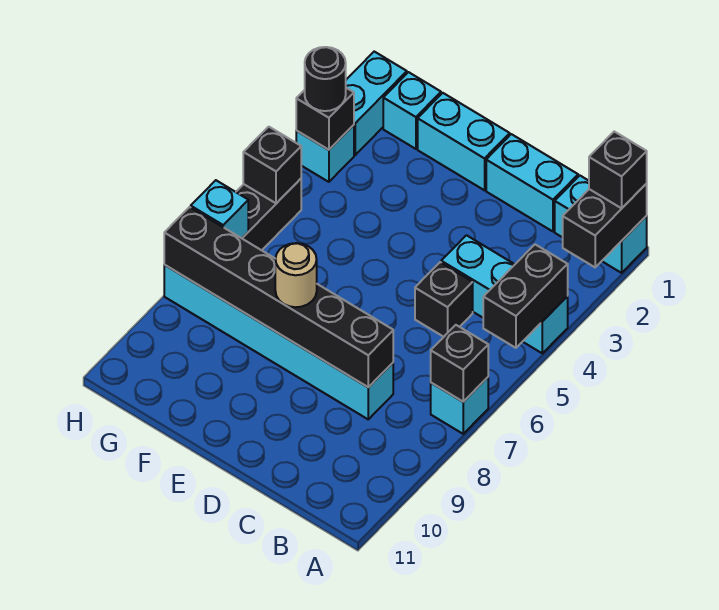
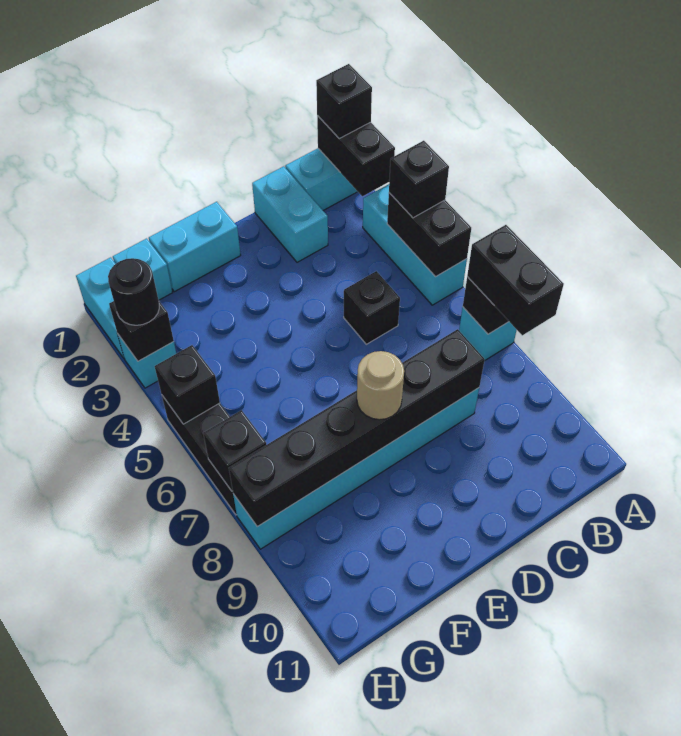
cyan brick A4:C4 level 1 -> cyan brick A3:A5 level 1
none -> black brick A4 level 3
none -> black brick A7:A8 level 3
cyan brick C1:D1 level 1 -> cyan brick C1:C2 level 1
cyan brick H7 level 2 -> black brick H7 level 2

